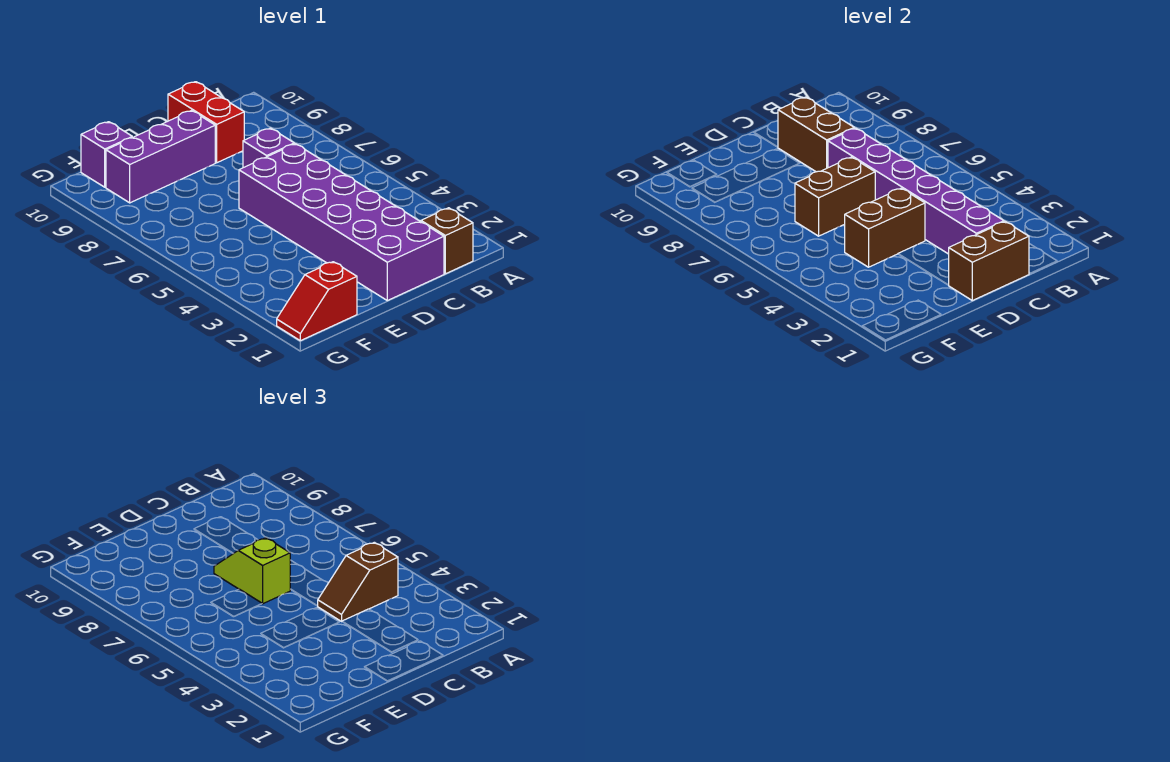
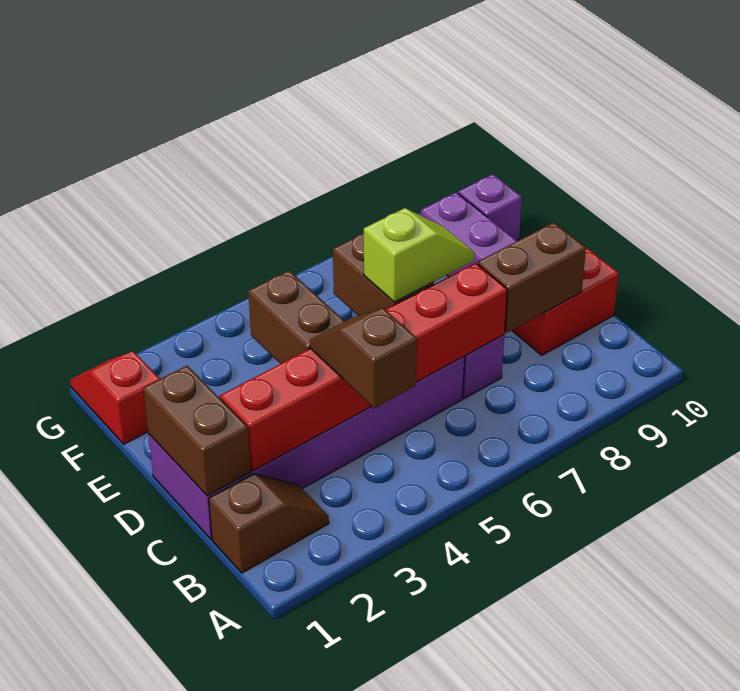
purple brick C2:C7 level 2 -> red brick C2:C7 level 2

